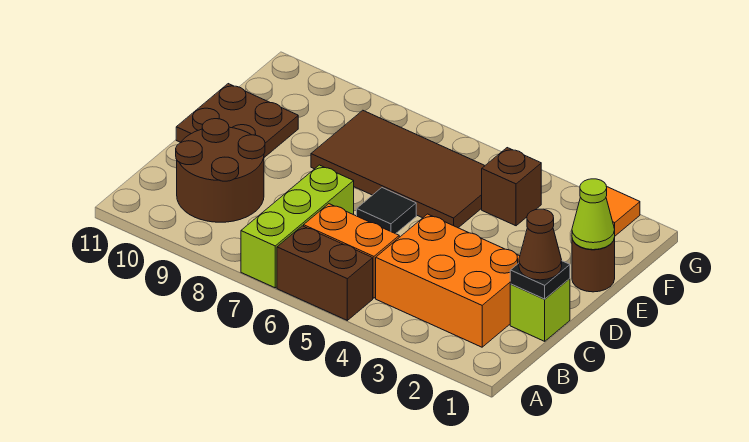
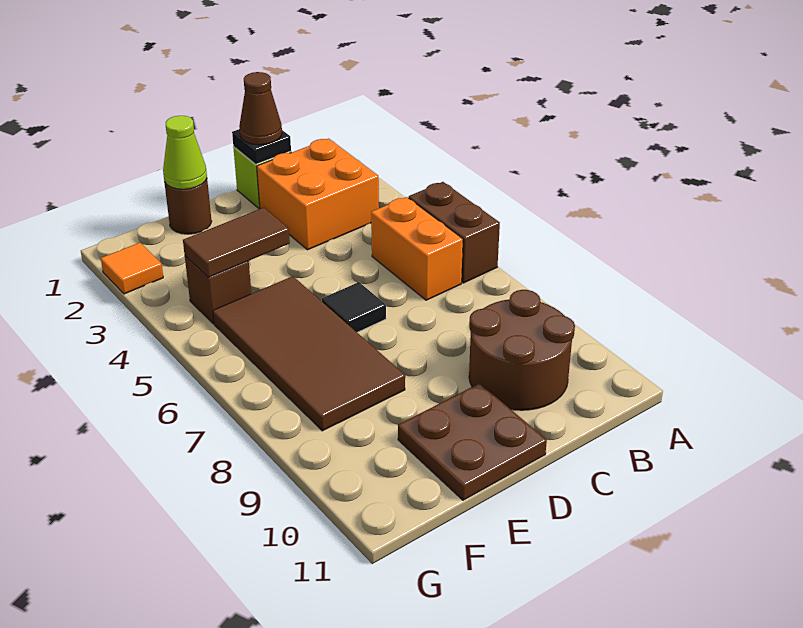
lime brick A7:C7 level 1 -> none
orange brick B2:C4 level 1 -> orange brick B2:C3 level 1
none -> brown tile E4:F4 level 2

